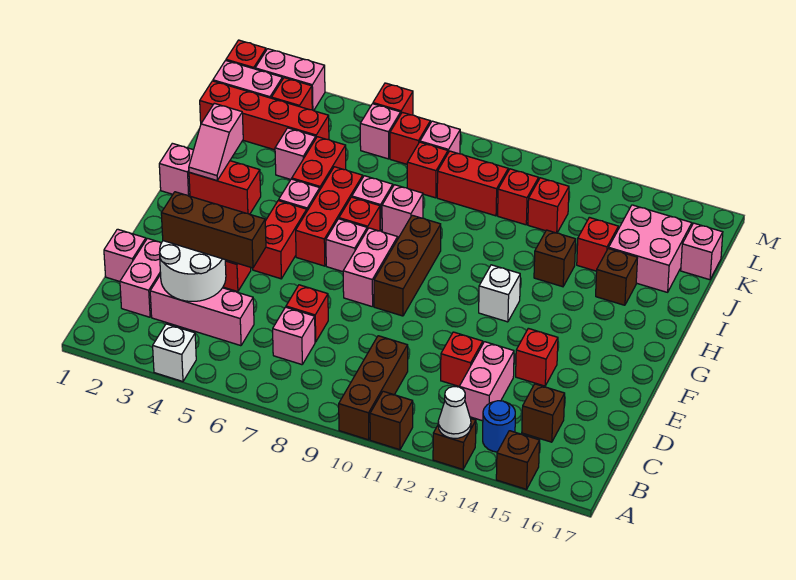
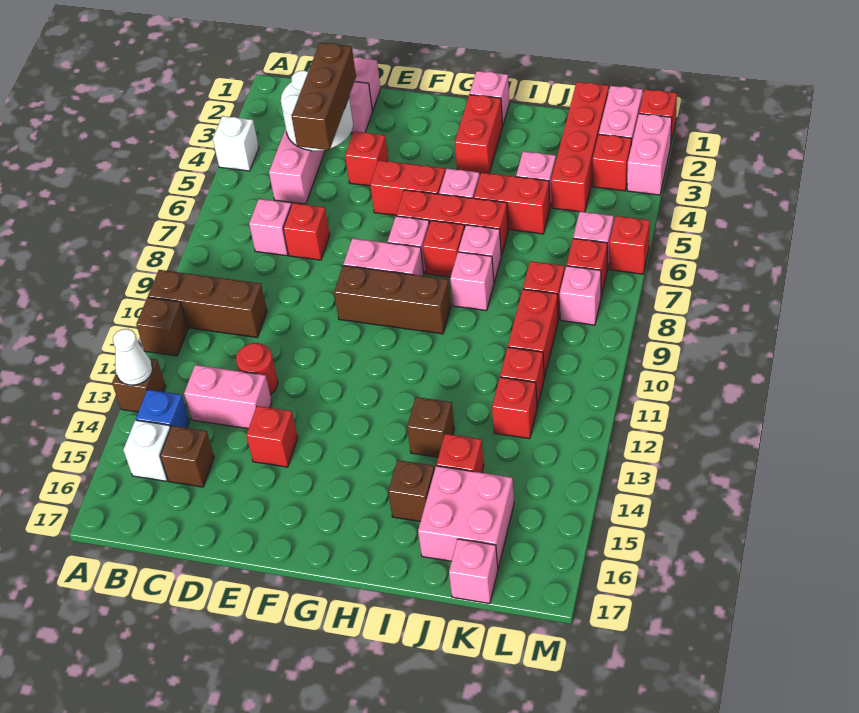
brown brick A15 level 1 -> none
blue round brick B14 level 1 -> blue brick B14 level 1
red brick D12 level 1 -> red round brick D12 level 1
white brick G12 level 1 -> white brick B15 level 1
pink slope H2:I2 level 2 top I -> none

